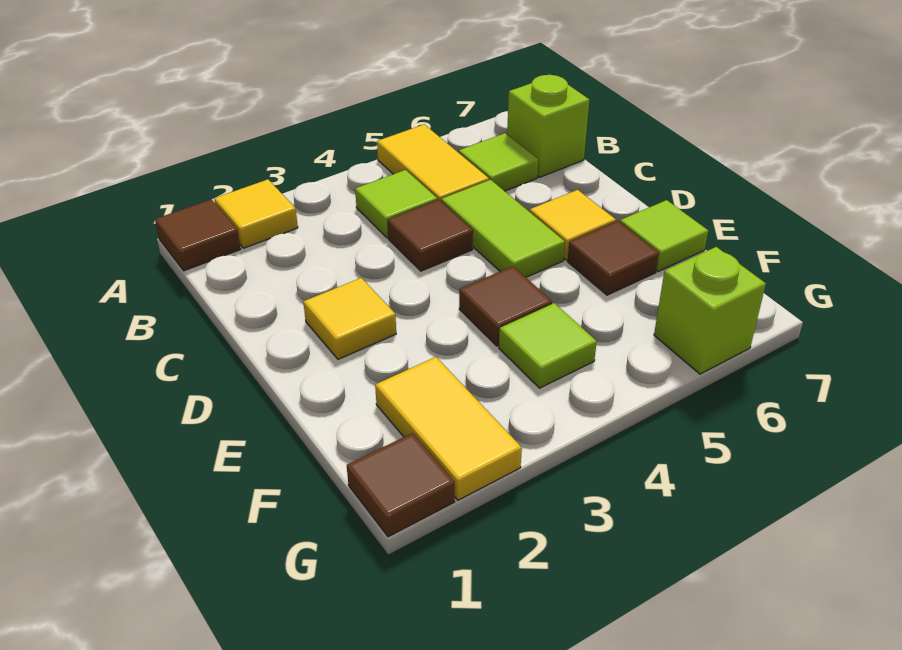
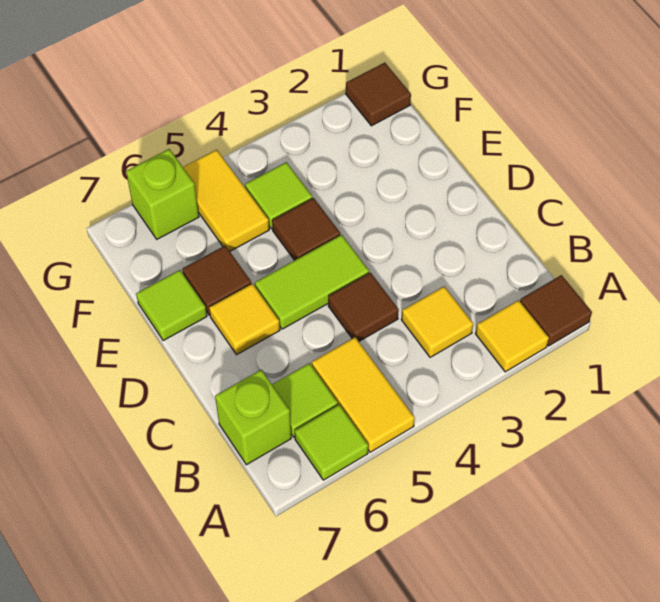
lime tile B4 level 1 -> lime tile A6 level 1
lime tile C5:D5 level 1 -> lime tile D4:D5 level 1
yellow tile D2 level 1 -> yellow tile B3 level 1
yellow tile F2:G2 level 1 -> yellow tile F5:G5 level 1

